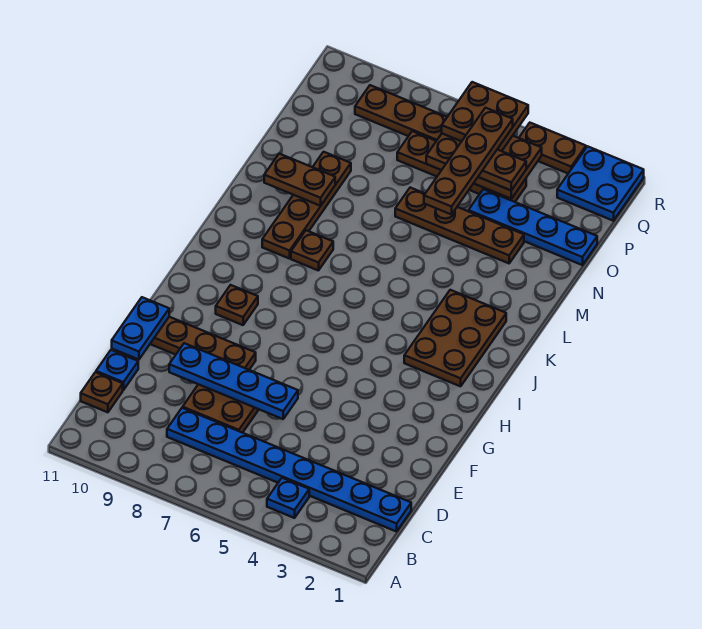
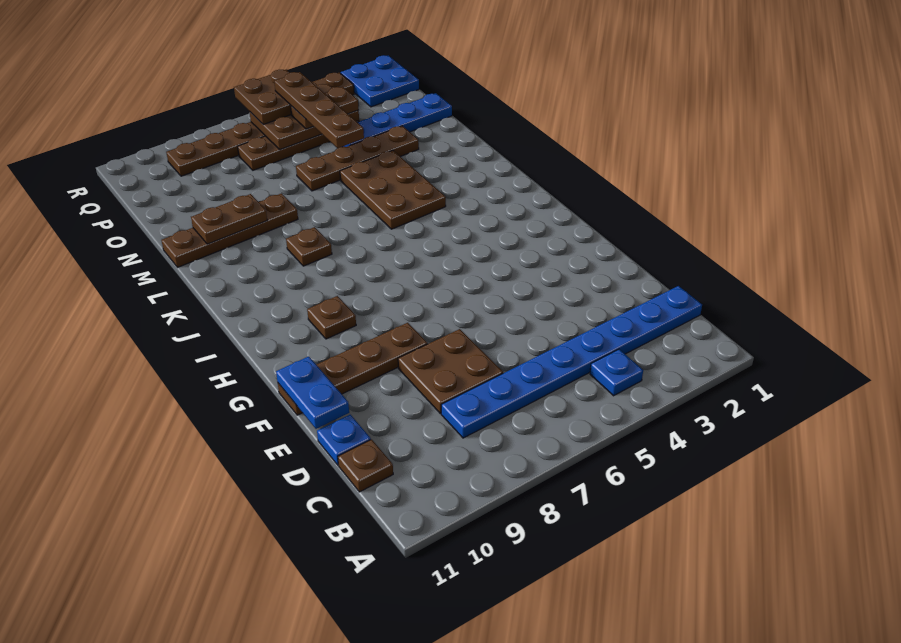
blue plate E6:E9 level 2 -> none
brown plate I2:K3 level 1 -> brown plate K4:M5 level 1
brown plate K9:N9 level 1 -> brown plate M8:M11 level 1

